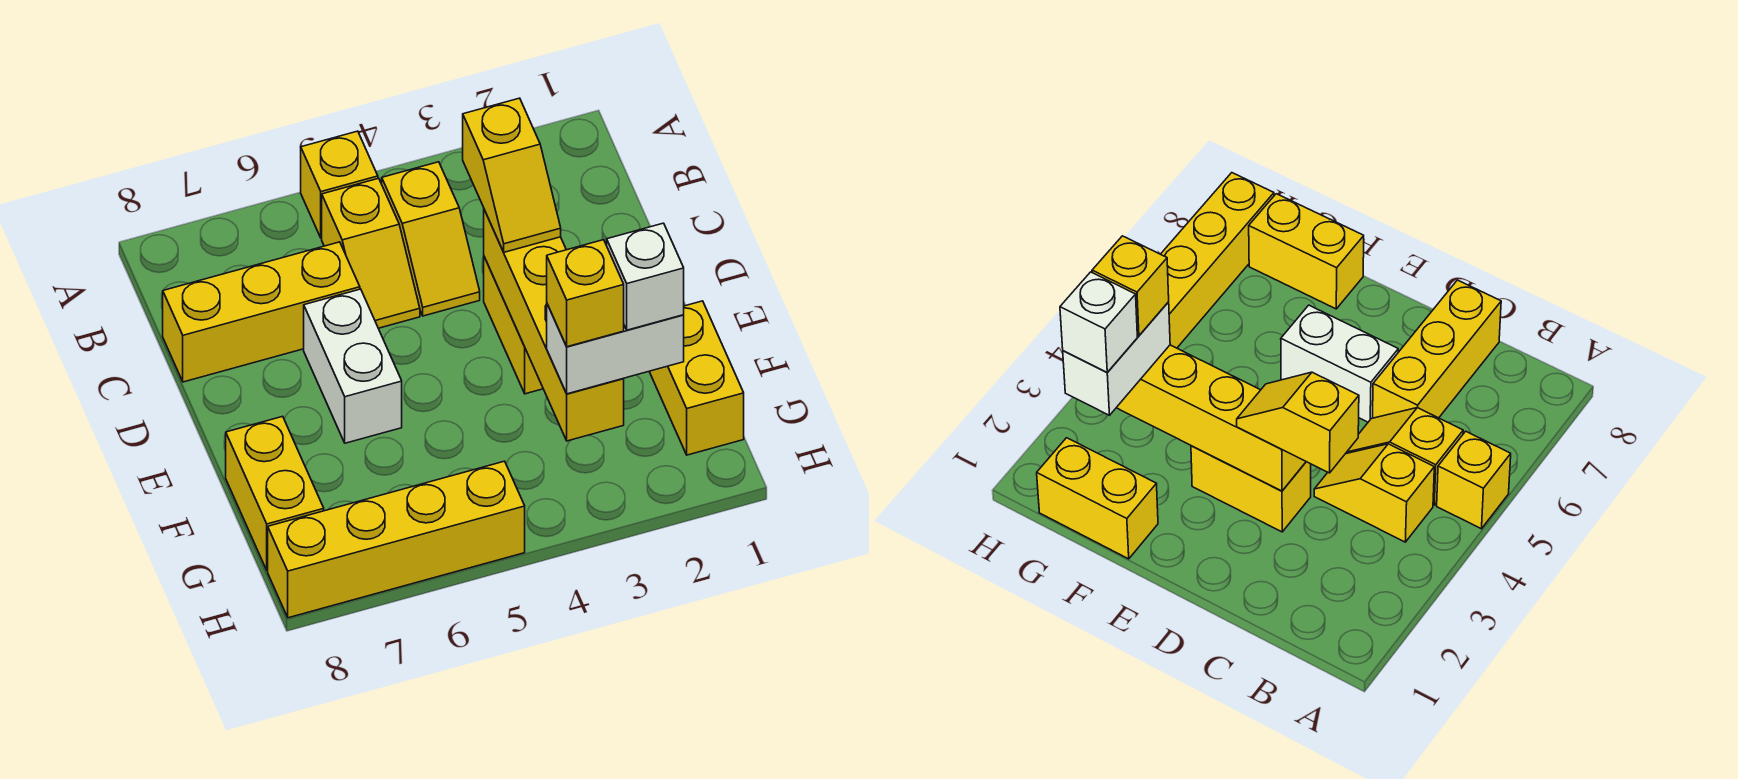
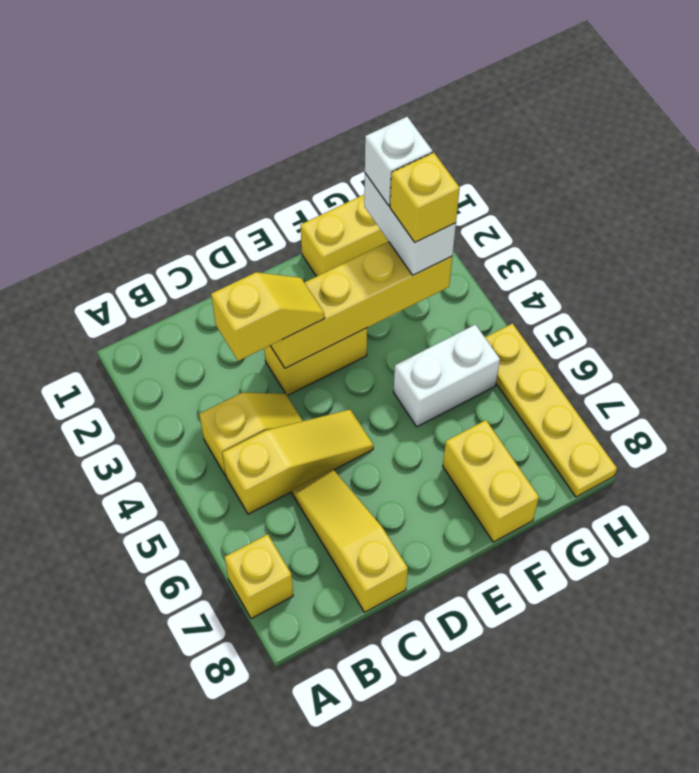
yellow brick A5 level 1 -> yellow brick A7 level 1
yellow slope B5:C5 level 1 top B -> yellow slope B5:D5 level 1 top B
yellow brick C6:C8 level 1 -> yellow slope C6:C8 level 1 top 8
white brick D6:E6 level 1 -> white brick F5:G5 level 1
yellow brick F8:G8 level 1 -> yellow brick F7:F8 level 1
yellow brick H5:H8 level 1 -> yellow plate H5:H8 level 1

